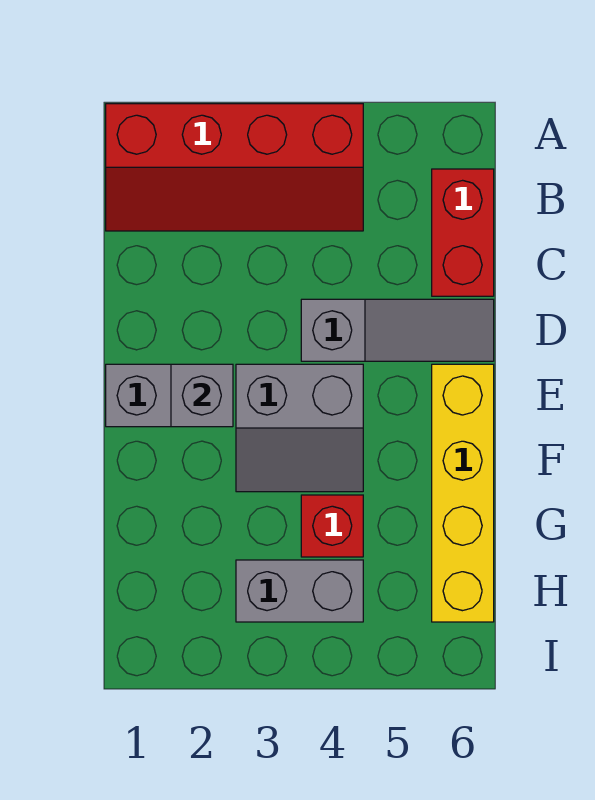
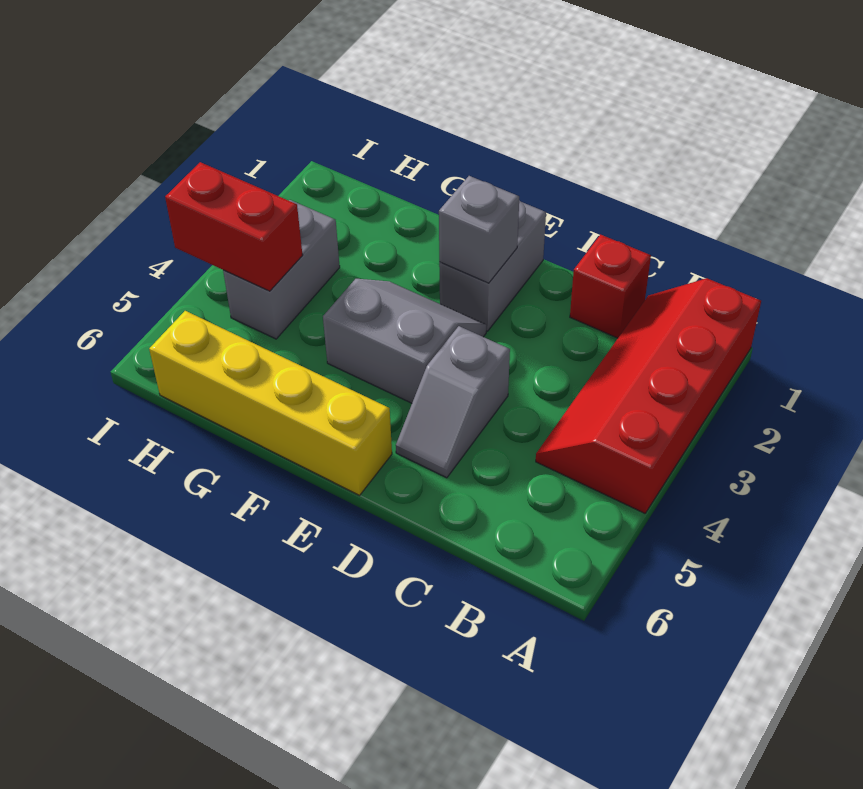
red brick B6:C6 level 1 -> red brick H4:I4 level 2
grey slope D4:D6 level 1 top 4 -> grey slope D4:D5 level 1 top 4
grey slope E3:F4 level 1 top E -> grey slope E3:F4 level 1 top 4
red brick G4 level 1 -> red brick C1 level 1

